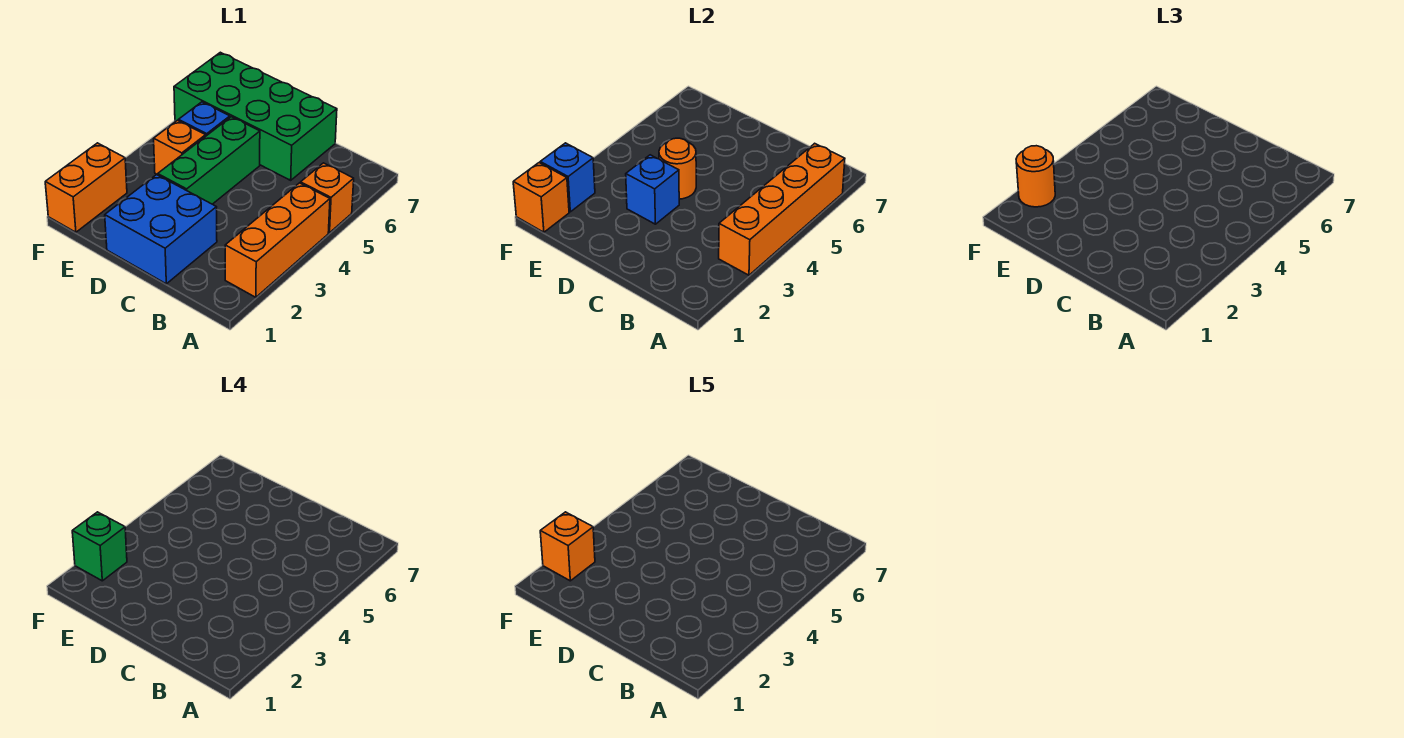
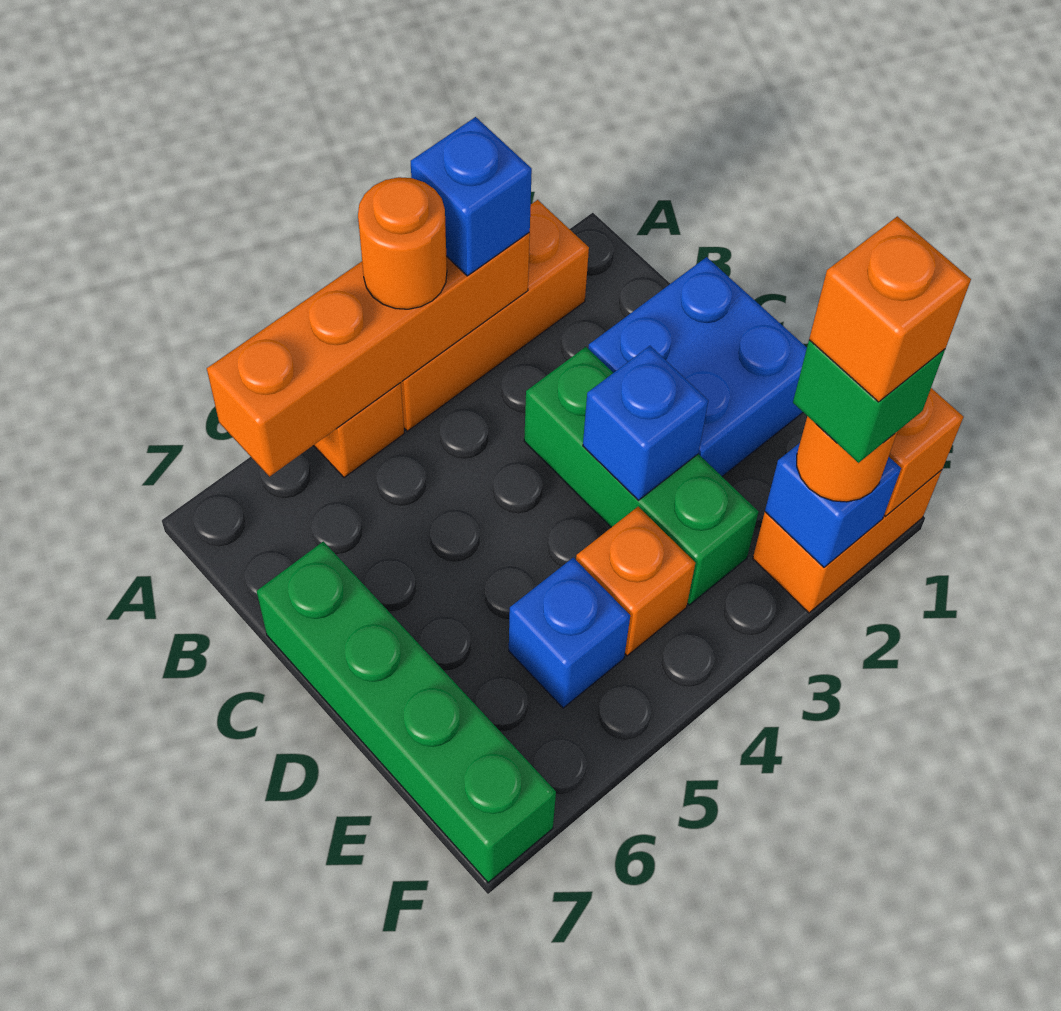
none -> blue brick A3 level 3
green brick C6:F7 level 1 -> green brick C7:F7 level 1
green brick D3:D5 level 1 -> green brick C3:E3 level 1
orange round brick D4 level 2 -> orange round brick A4 level 3

